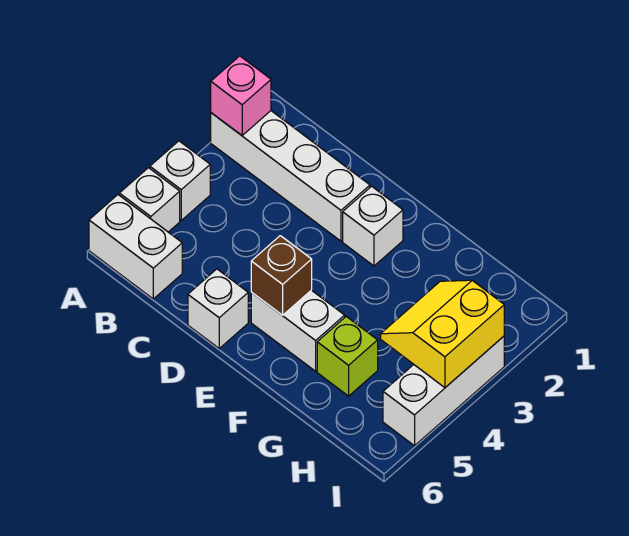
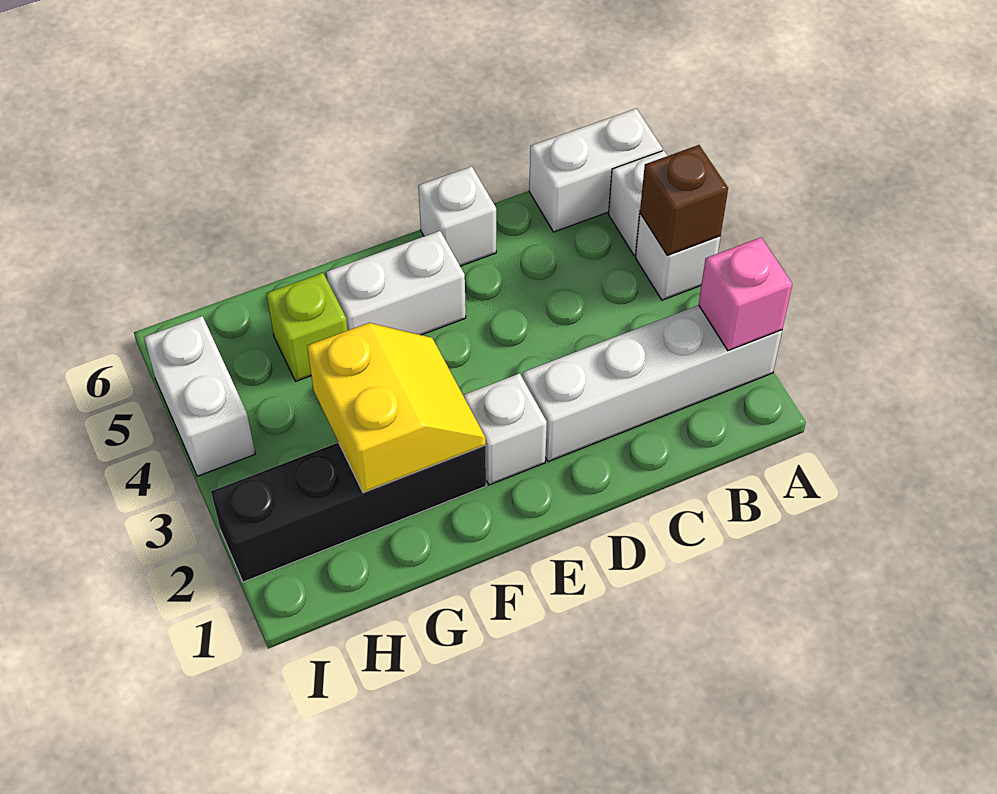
brown brick E5 level 2 -> brown brick A4 level 2
none -> black brick F2:I2 level 1
yellow slope H3:I4 level 2 top I -> yellow slope F2:G3 level 2 top G
white brick I3:I5 level 1 -> white brick I4:I5 level 1

